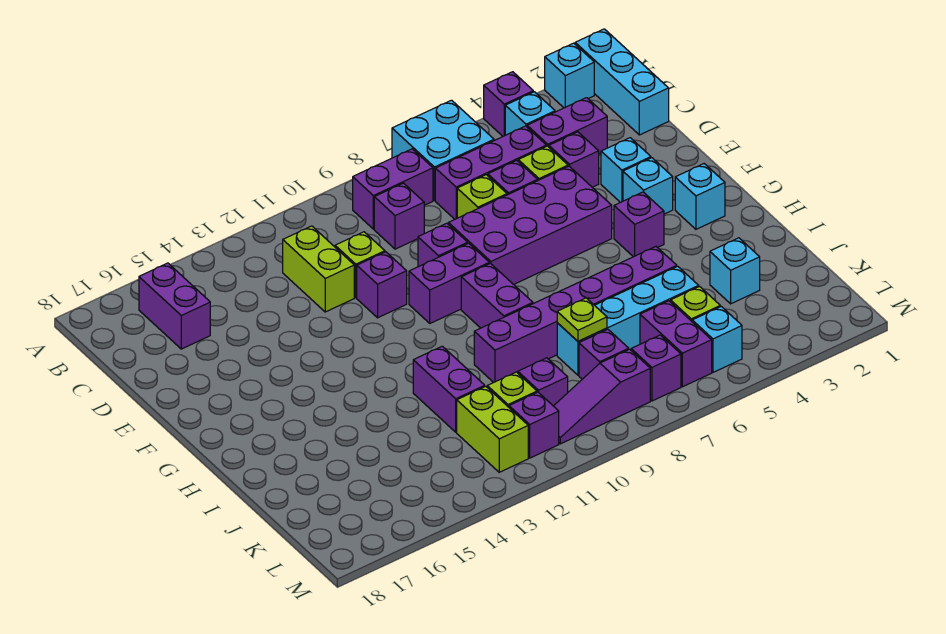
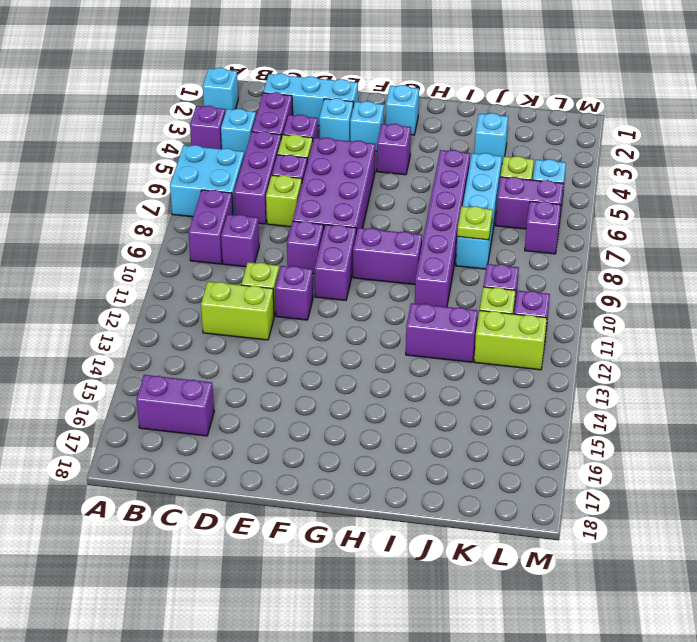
cyan brick A1:C1 level 1 -> cyan brick C2:E2 level 1
purple brick K8 level 1 -> none
purple slope L8:L10 level 1 top 8 -> none

